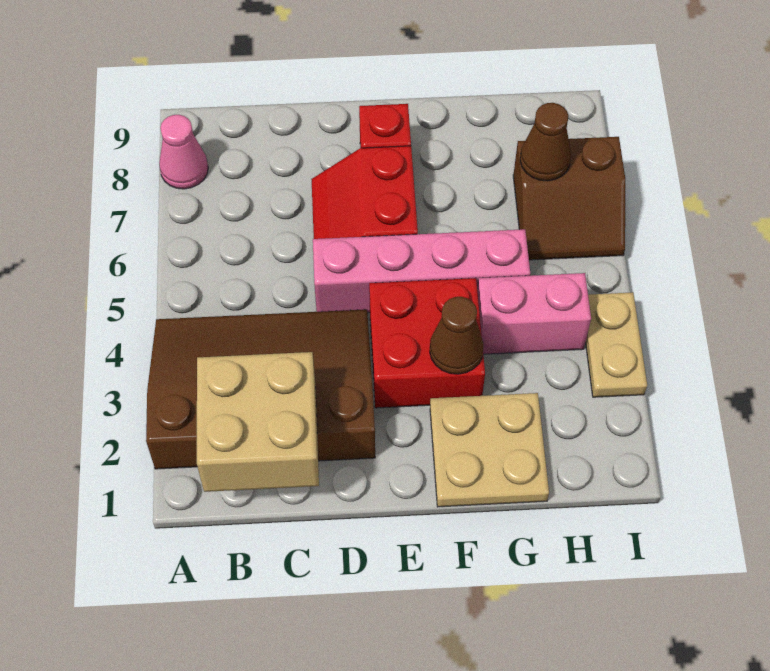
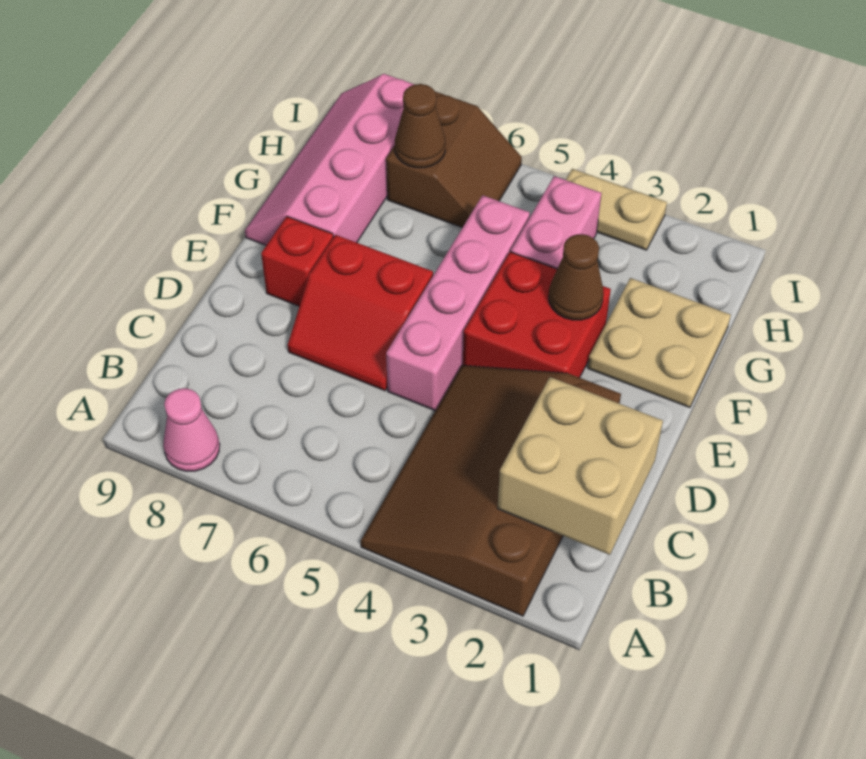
none -> pink slope F8:I9 level 1 top 8

